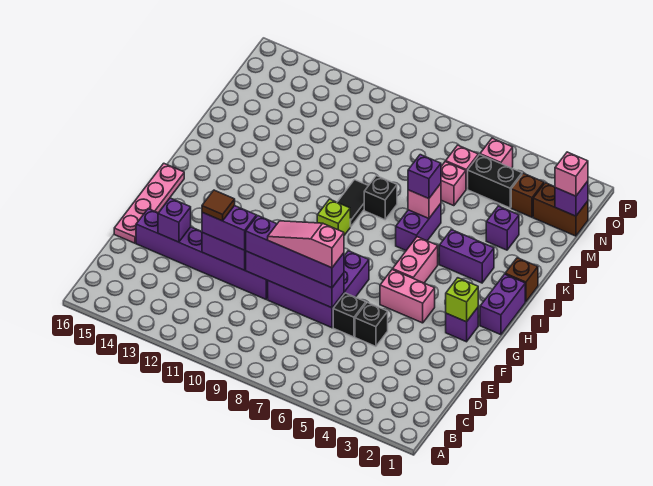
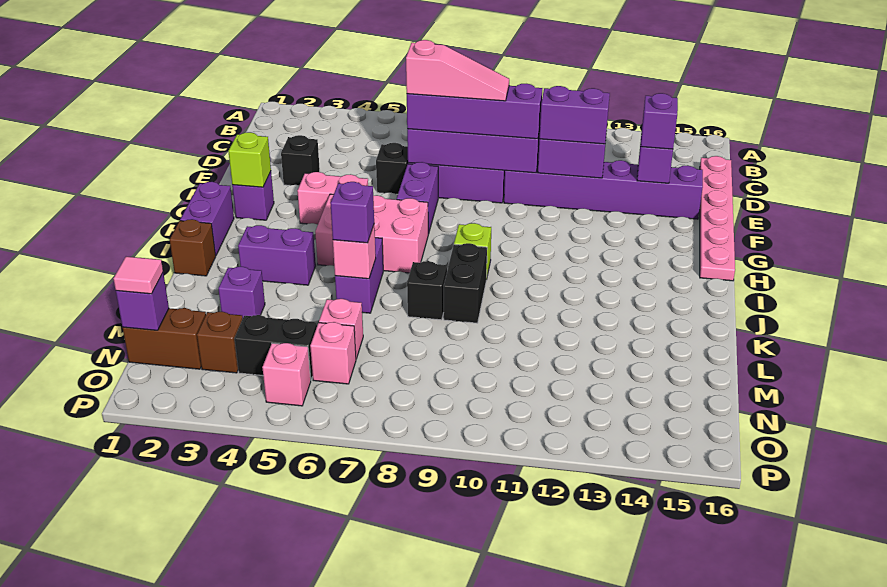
black brick E5 level 1 -> black brick E3 level 1
brown tile E12 level 4 -> none
none -> purple brick E14 level 3
pink plate E16:H16 level 1 -> pink plate C16:H16 level 1
pink brick H5:I5 level 1 -> pink brick H5:I7 level 1
black tile J9:K9 level 1 -> black brick J9:K9 level 1
pink brick N1 level 3 -> pink tile N1 level 3

